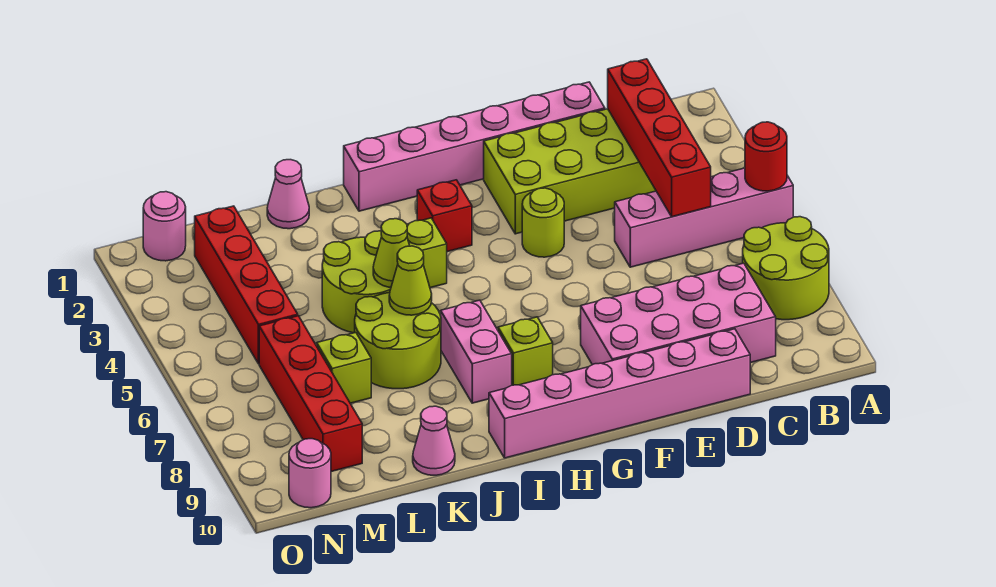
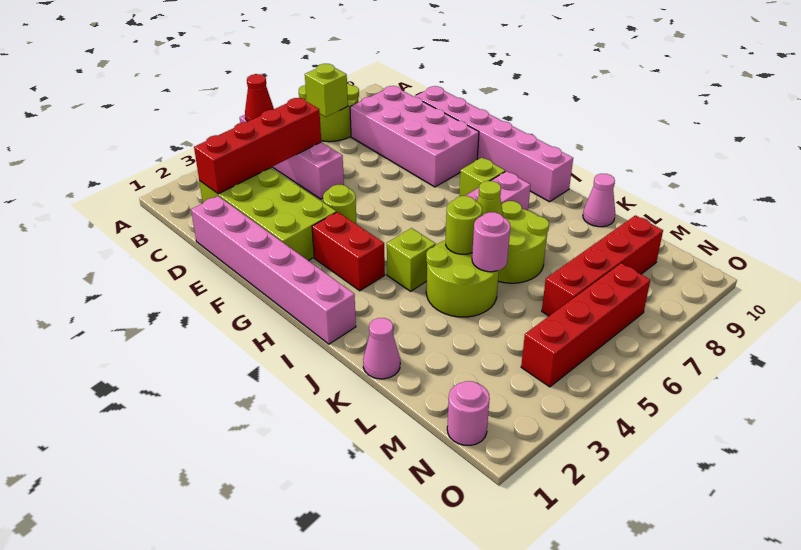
red round brick A5 level 2 -> red cone A5 level 2
red brick H3 level 1 -> red brick G3:H3 level 1
lime cone J5 level 2 -> lime round brick J5 level 2
lime brick L7 level 1 -> lime brick B7 level 2
red brick M2:M5 level 1 -> red brick N4:N7 level 1
pink round brick N10 level 1 -> pink round brick K5 level 2

